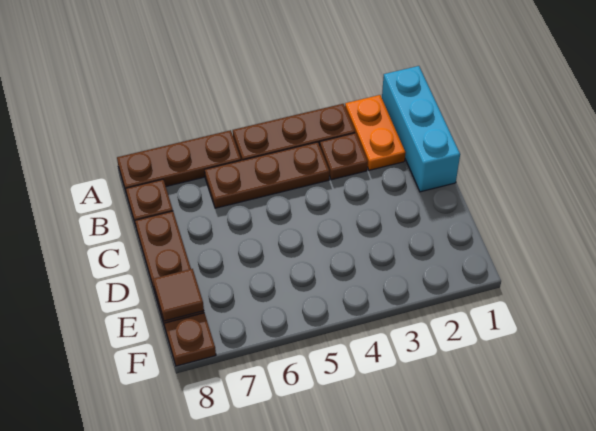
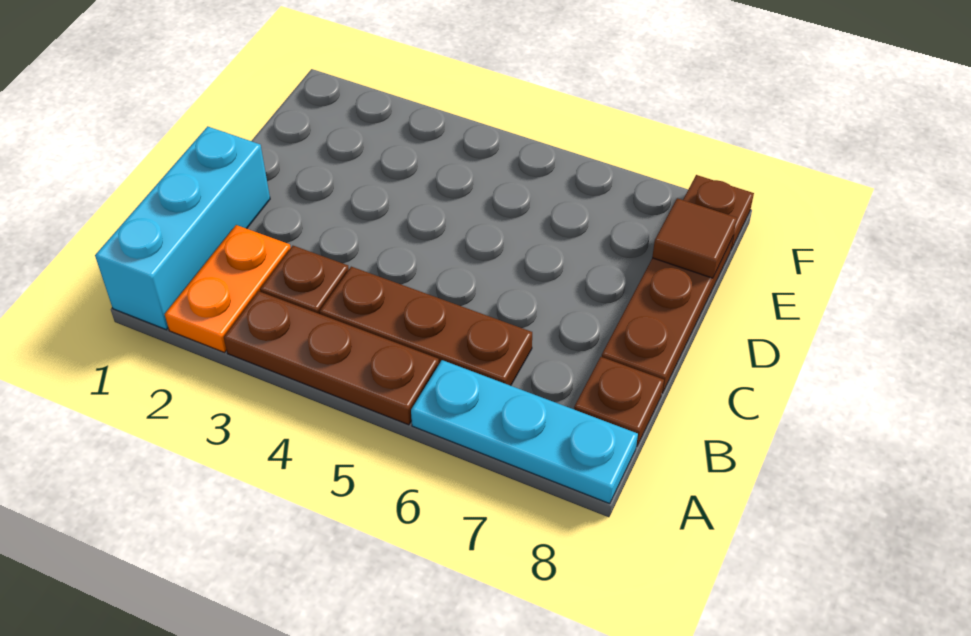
brown plate A6:A8 level 1 -> cyan plate A6:A8 level 1

